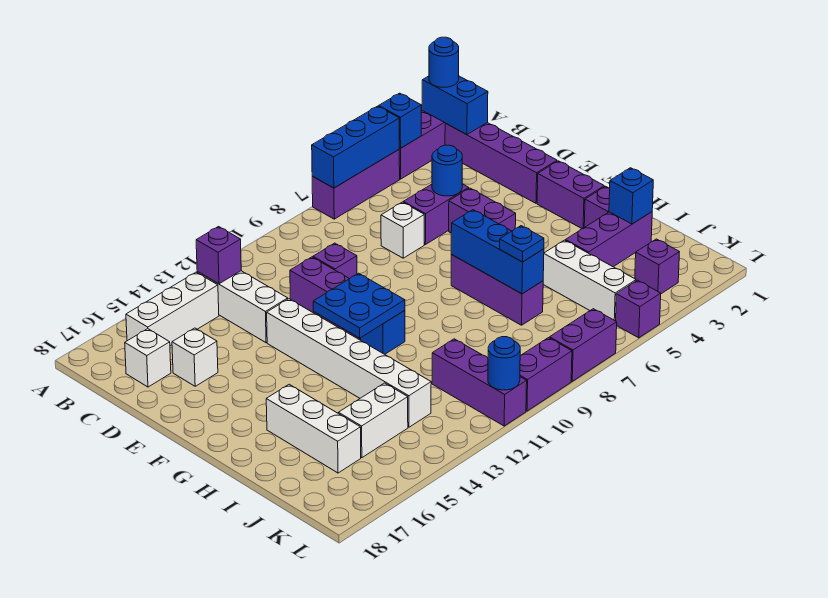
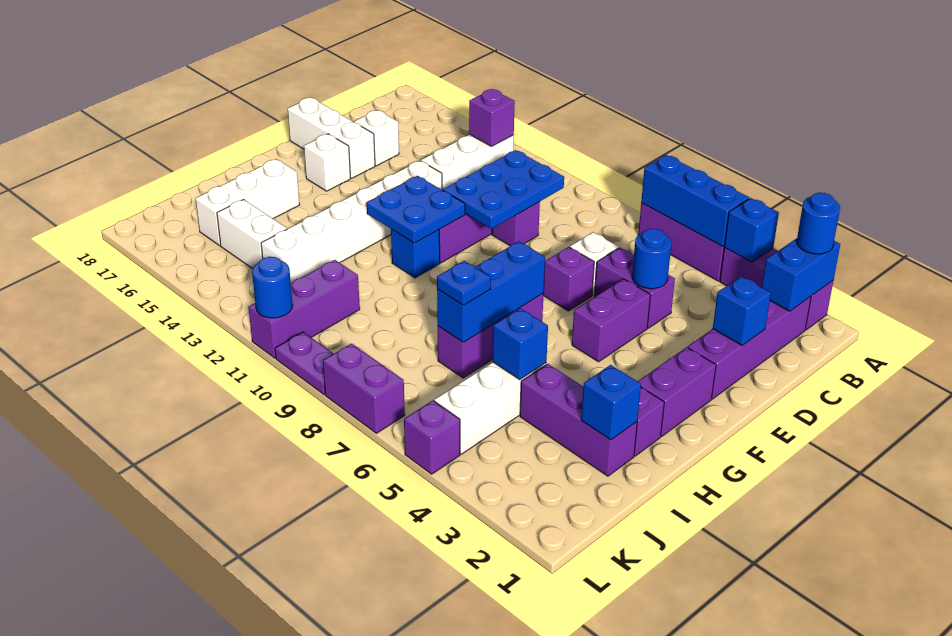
white brick B14:B16 level 1 -> white brick E16:E18 level 1
none -> blue plate C10:E11 level 2
white brick C17 level 1 -> white brick F16 level 1
none -> blue brick D2 level 2
none -> blue brick I5 level 2
purple brick K3 level 1 -> purple brick E7 level 1
purple brick L9:L10 level 1 -> purple plate L9:L10 level 1

